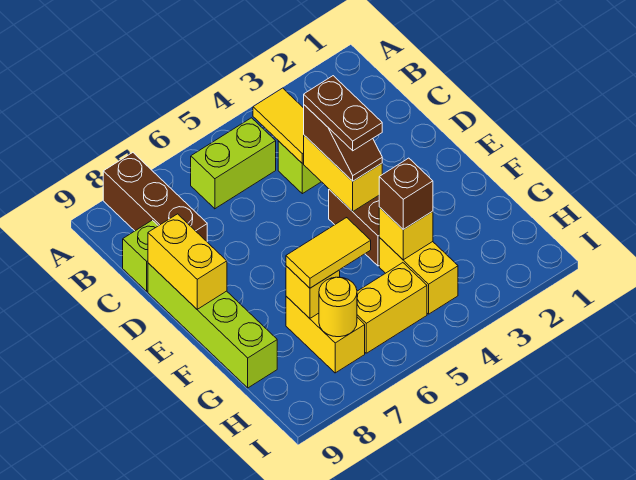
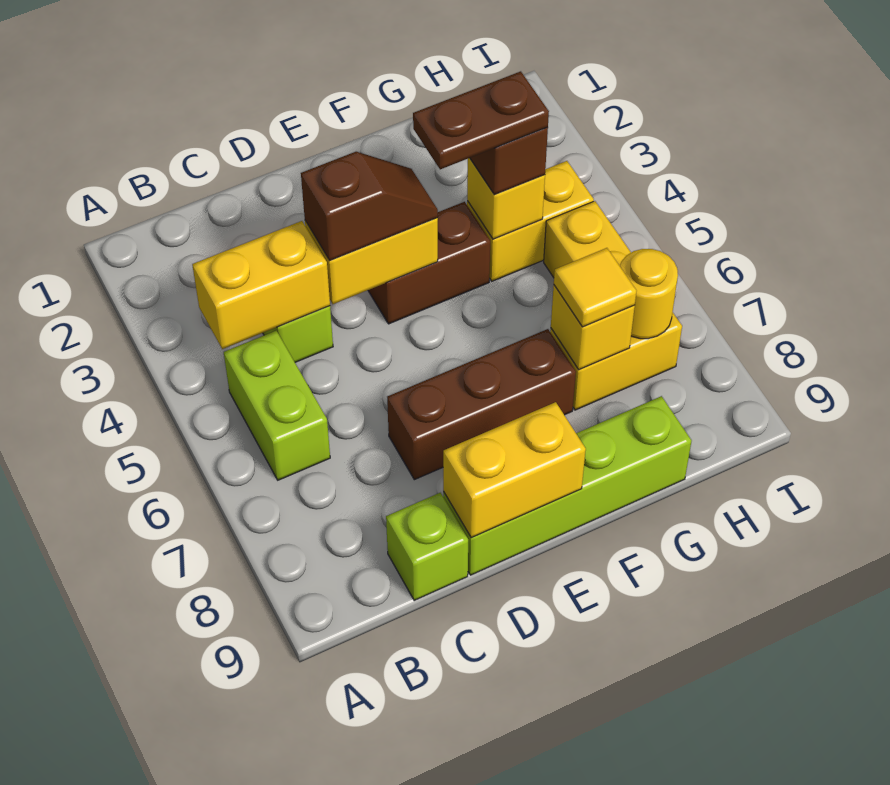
brown brick A8:C8 level 1 -> brown brick D7:F7 level 1
yellow tile B4:C4 level 2 -> yellow brick B4:C4 level 2
brown plate D4:E4 level 4 -> brown plate F4:G4 level 4
yellow tile G6:G7 level 3 -> yellow tile G7 level 3

